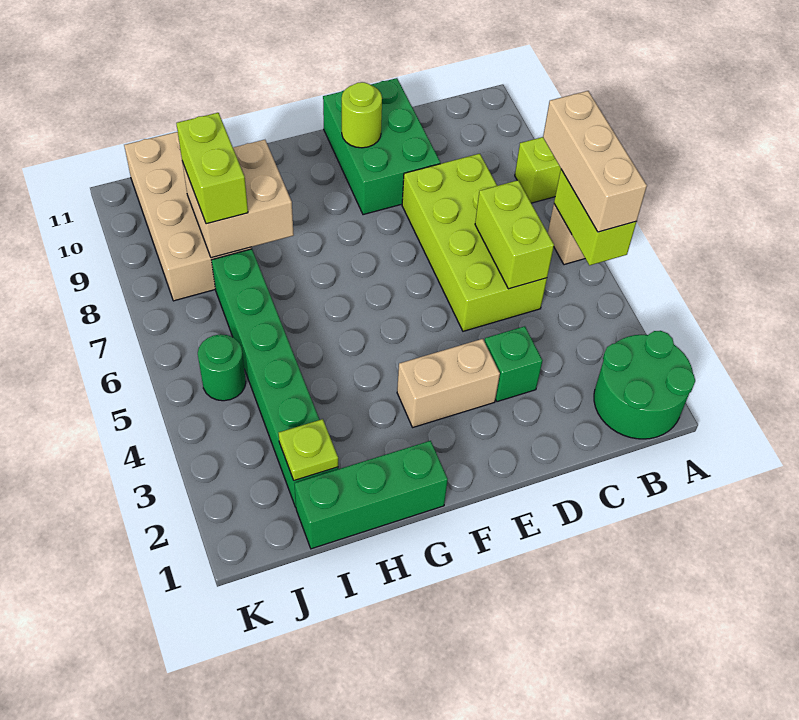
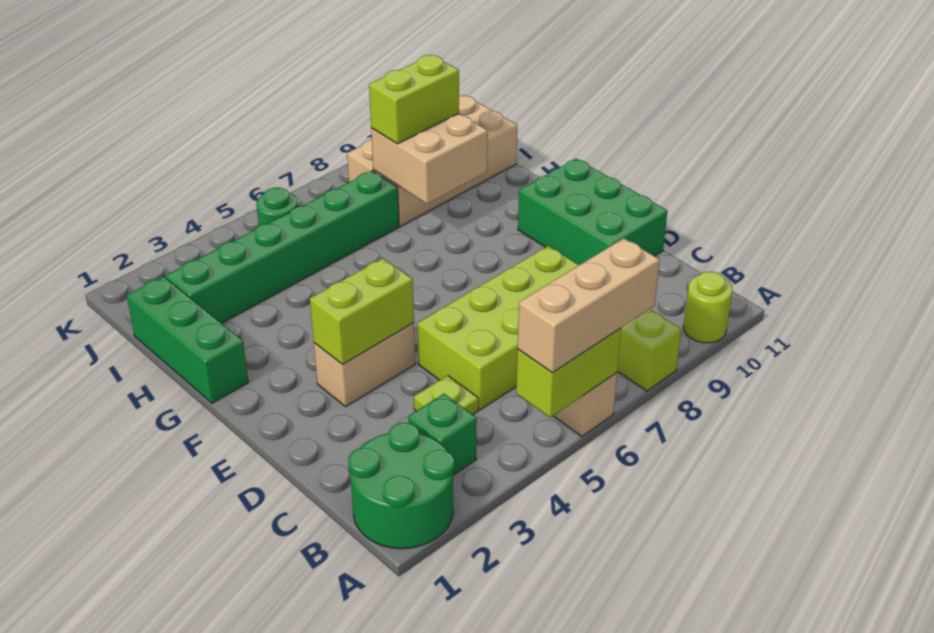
lime brick C5:C6 level 2 -> lime brick E3:E4 level 2
green brick D3 level 1 -> green brick B3 level 1
green brick D9:E11 level 1 -> green brick D10:F11 level 1
tan brick E3:F3 level 1 -> tan brick E3:E4 level 1
lime round brick E10 level 2 -> lime round brick A10 level 1
lime plate I2 level 2 -> lime plate C4 level 1

